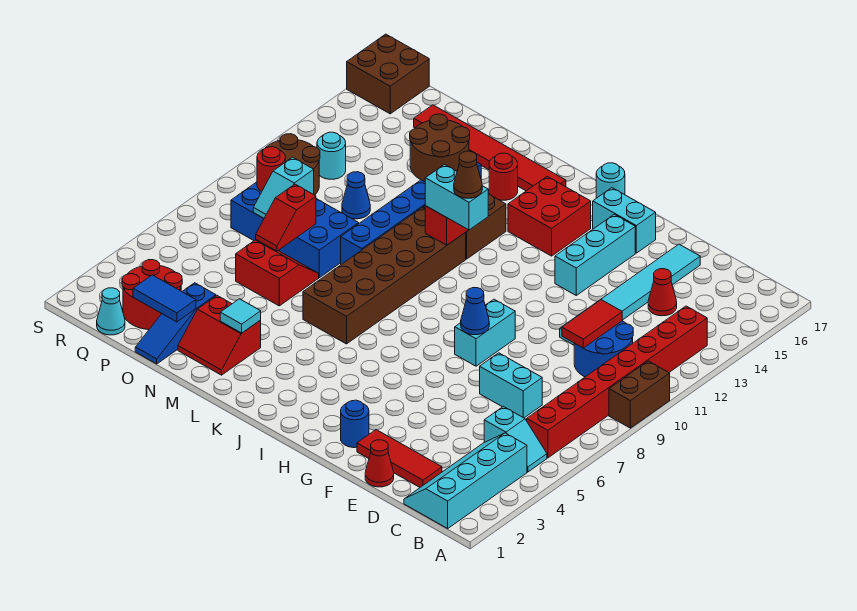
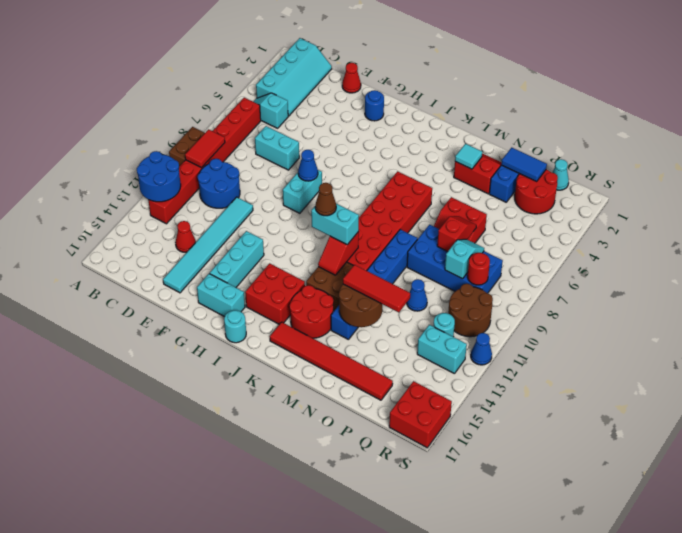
none -> blue round brick A12:B13 level 2
red tile D2:F2 level 1 -> red tile M13:O13 level 3
red tile D10:D11 level 2 -> red tile B9:B10 level 2
brown brick K6:L11 level 1 -> red brick K6:L11 level 1
red round brick L15 level 1 -> red round brick K14:L15 level 1
none -> cyan brick Q13:R13 level 1
brown brick R16:S17 level 1 -> red brick R16:S17 level 1
none -> blue cone S12 level 1

